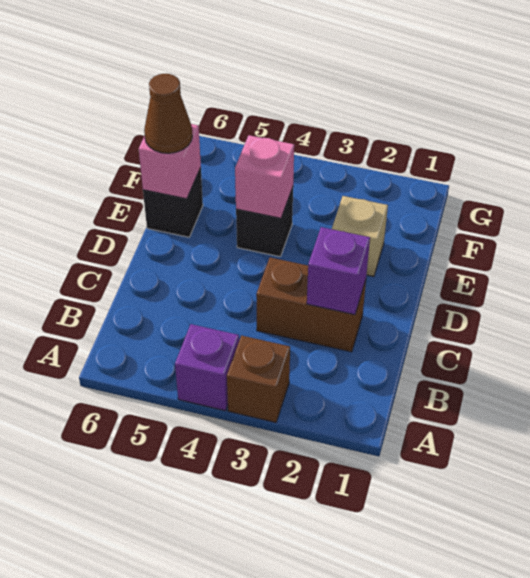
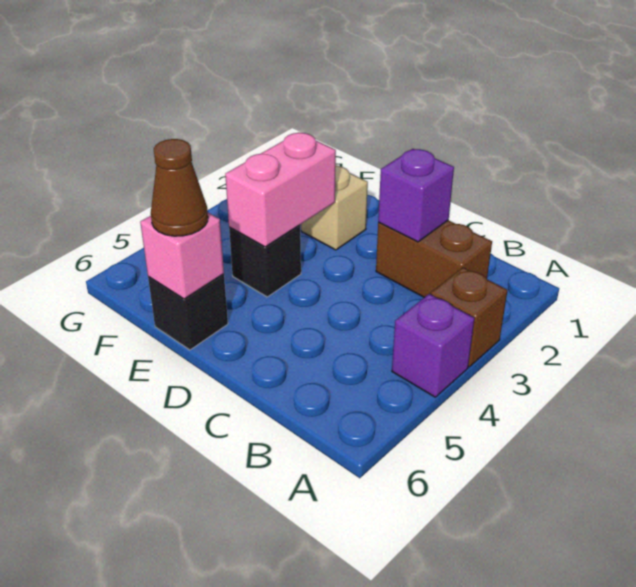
brown brick C2:C3 level 1 -> brown brick B2:C2 level 1
pink brick E4 level 2 -> pink brick E3:E4 level 2

